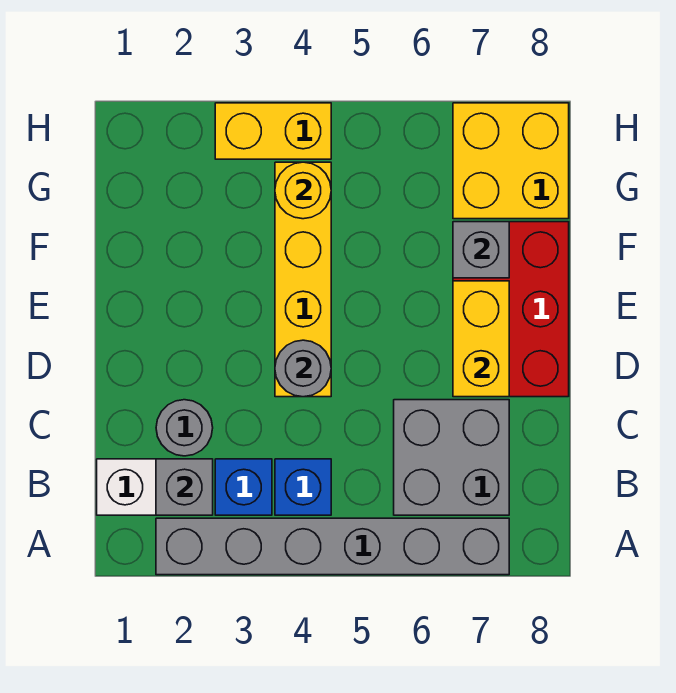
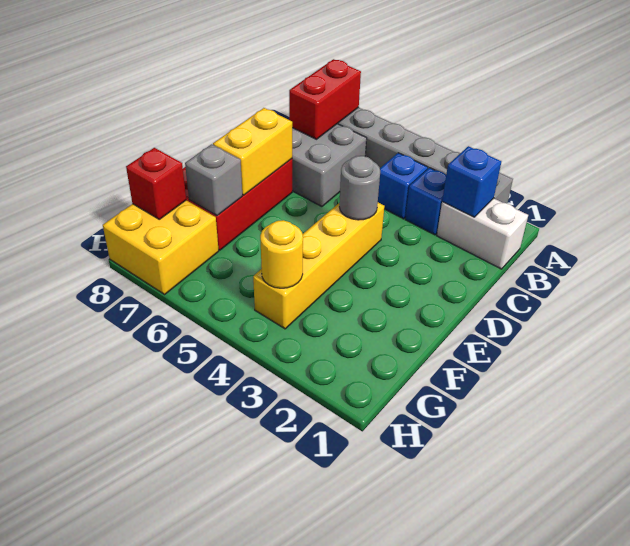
none -> red brick A7:B7 level 2
grey brick B2 level 2 -> blue brick B2 level 2
grey round brick C2 level 1 -> none
none -> red brick G8 level 2
yellow brick H3:H4 level 1 -> none

